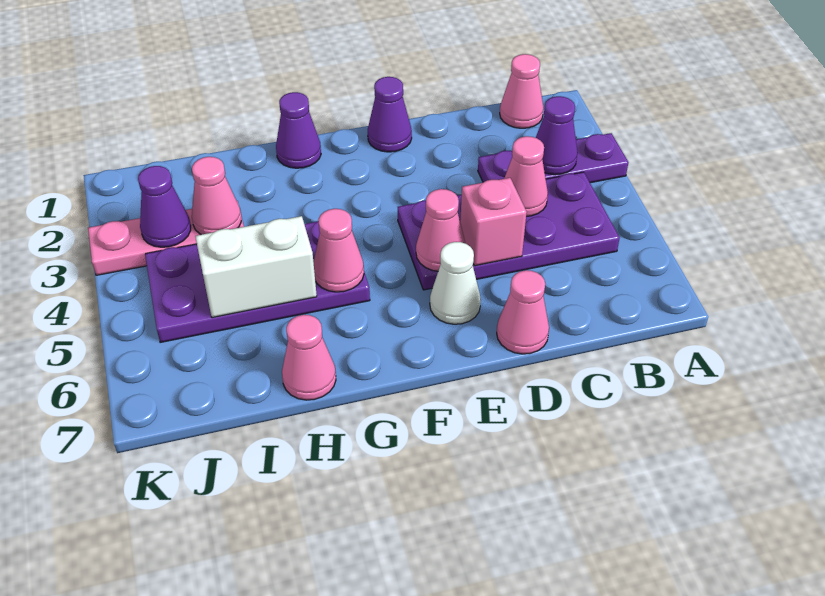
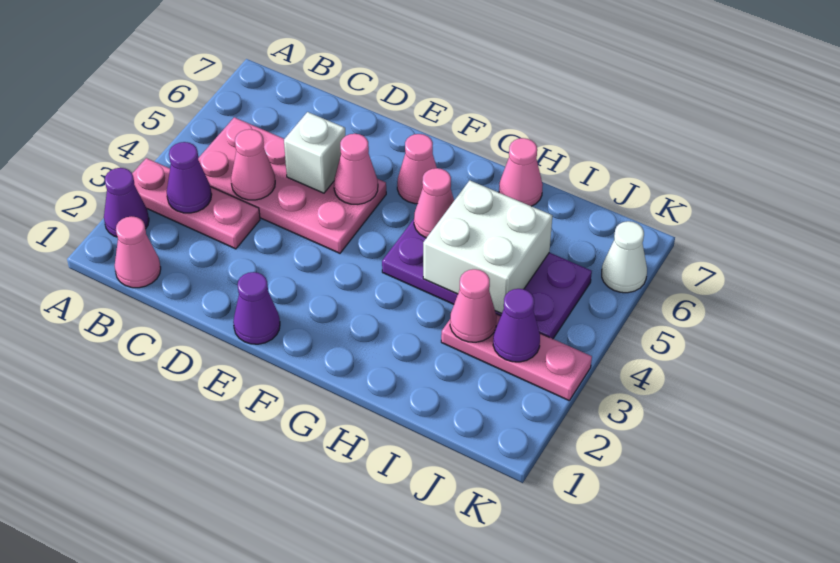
purple plate A3:C3 level 1 -> pink plate A3:C3 level 1
purple plate B4:E5 level 1 -> pink plate B4:E5 level 1
pink brick D5 level 2 -> white brick D5 level 2
pink cone D7 level 1 -> pink cone F6 level 1
white cone E6 level 1 -> white cone K6 level 1
purple cone G1 level 1 -> purple cone A2 level 1
white brick H5:I5 level 2 -> white brick H4:I5 level 2

